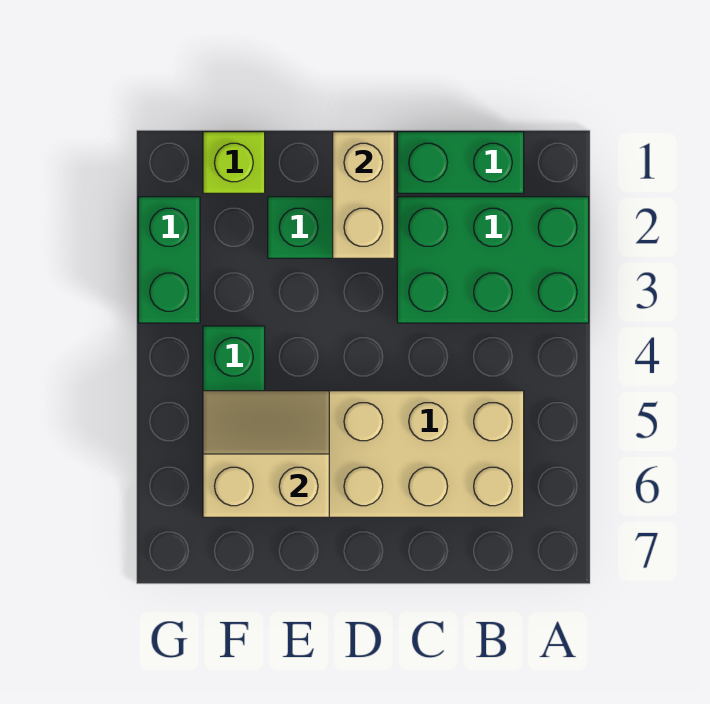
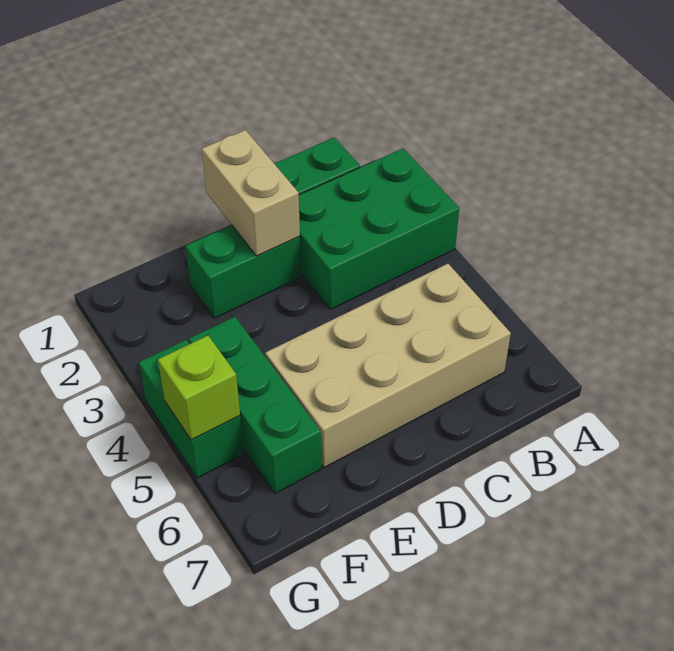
tan slope E5:F6 level 2 top 6 -> none
lime brick F1 level 1 -> lime brick G5 level 2
green brick G2:G3 level 1 -> green brick G4:G5 level 1

